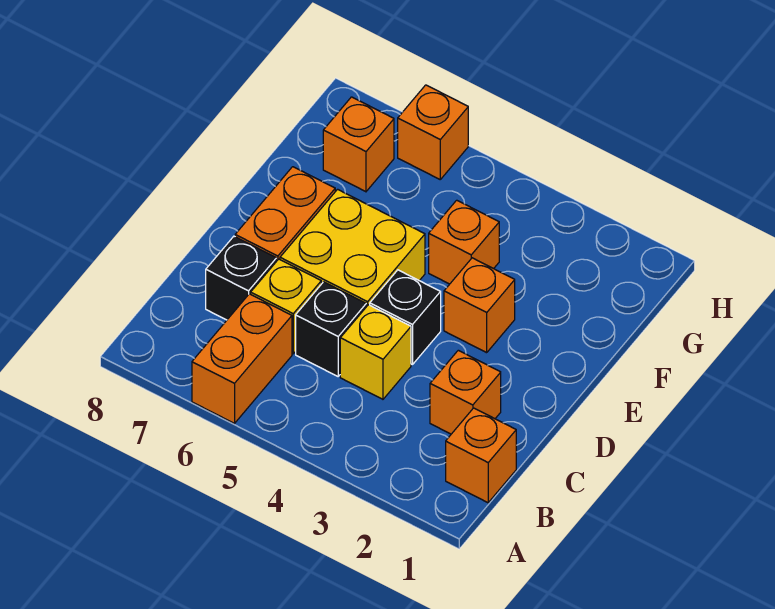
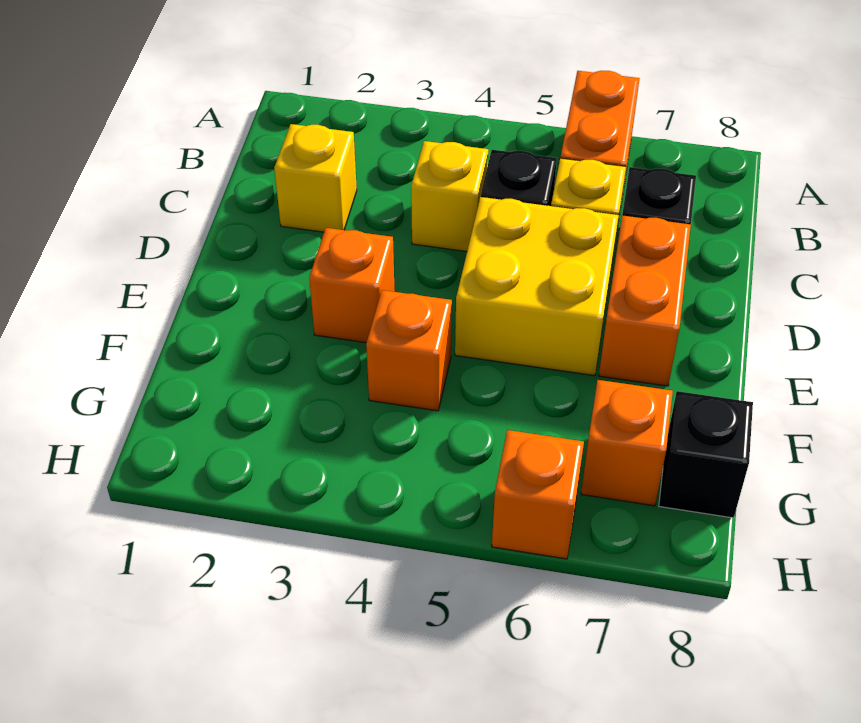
orange brick B1 level 1 -> none
orange brick C2 level 1 -> yellow brick C2 level 1
black brick D4 level 1 -> black brick G8 level 1

